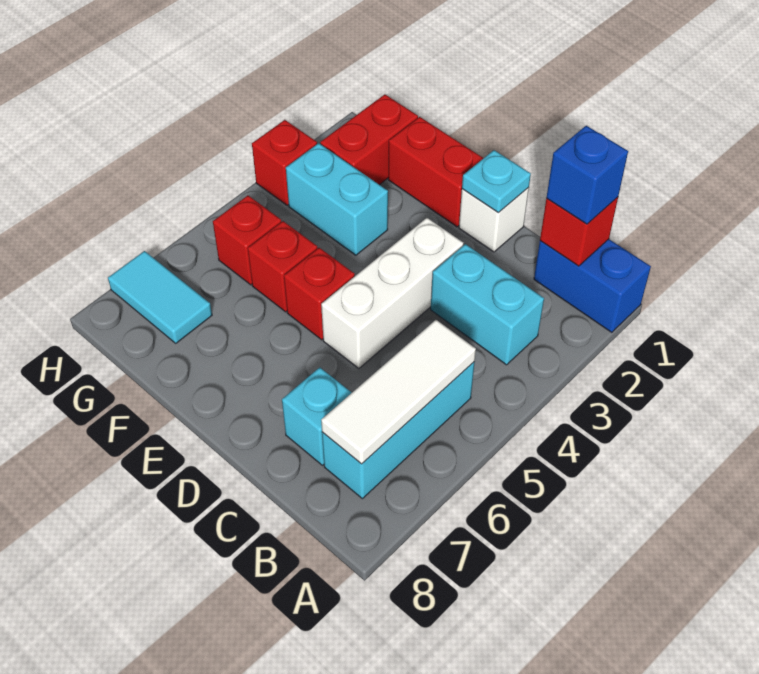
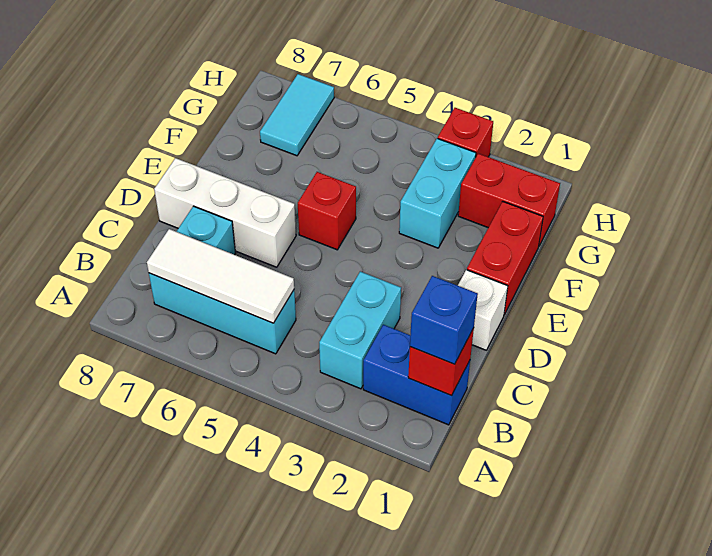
blue brick A1:B1 level 1 -> blue brick B1:B2 level 1
cyan plate D1 level 2 -> none
white brick D3:D5 level 1 -> white brick D6:D8 level 1
red brick F5 level 1 -> none
red brick G5 level 1 -> none

